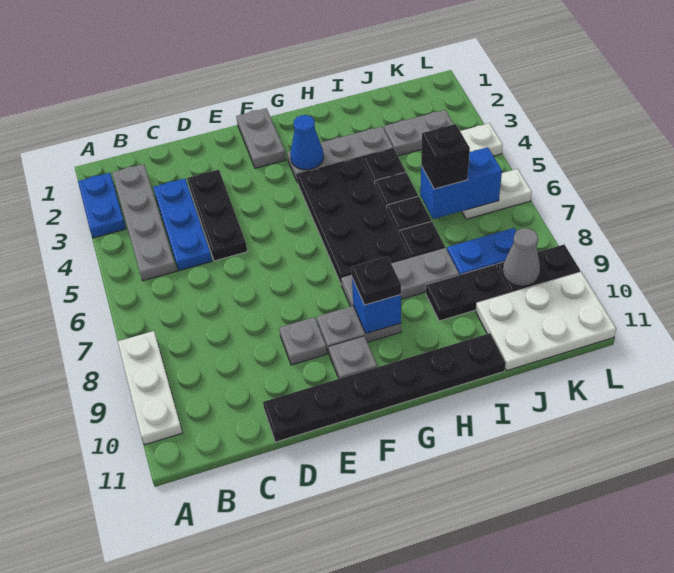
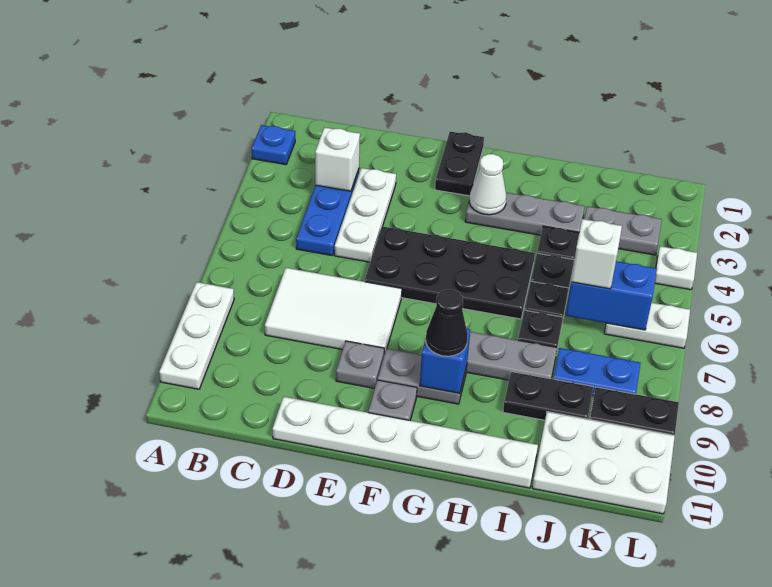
blue plate A2:A3 level 1 -> blue plate A2 level 1
grey plate B2:B5 level 1 -> none
none -> white brick C3 level 2
none -> white tile C7:E8 level 1
black plate D3:D5 level 1 -> white plate D3:D5 level 1
black plate D11:I11 level 1 -> white plate D11:I11 level 1
grey plate F1:F2 level 1 -> black plate F1:F2 level 1
blue cone G3 level 2 -> white cone G3 level 2
black plate G4:H7 level 1 -> black plate E5:H6 level 1
black plate G9 level 3 -> black cone G9 level 3
black brick J6 level 3 -> white brick J6 level 3
grey cone K9 level 2 -> none

